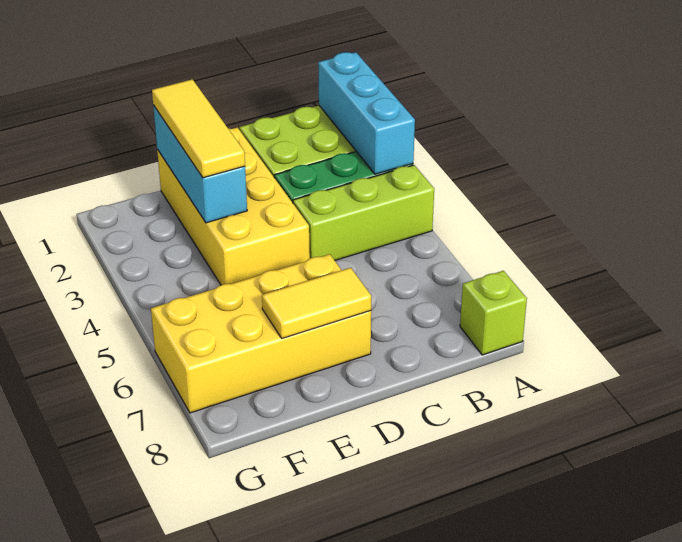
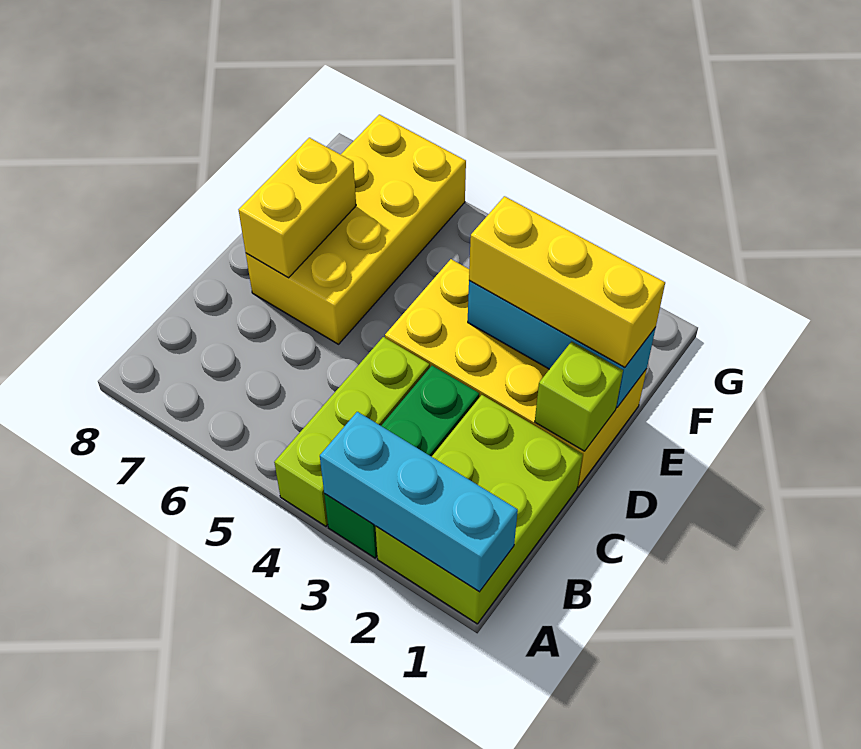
lime brick A8 level 1 -> lime brick D1 level 2
yellow tile D7:E7 level 2 -> yellow brick D7:E7 level 2
yellow tile E1:E3 level 3 -> yellow brick E1:E3 level 3

